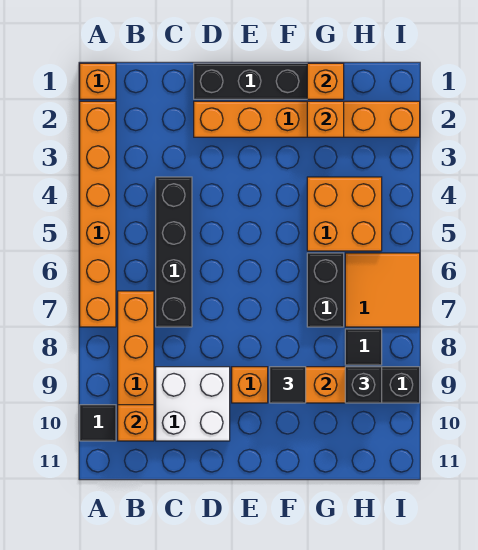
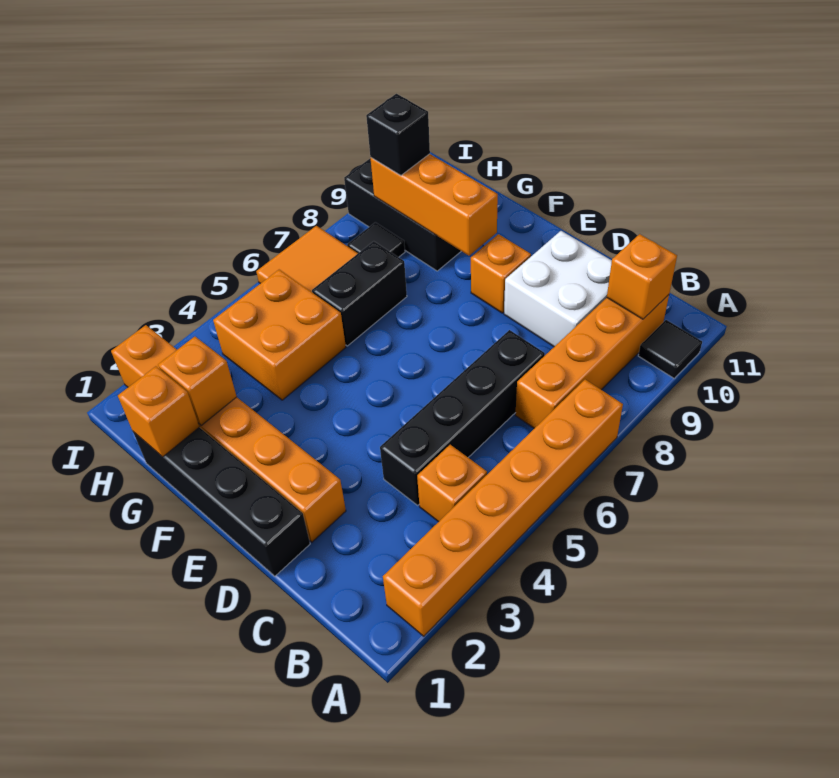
orange brick A1 level 1 -> orange brick B4 level 1
black tile F9 level 3 -> none

